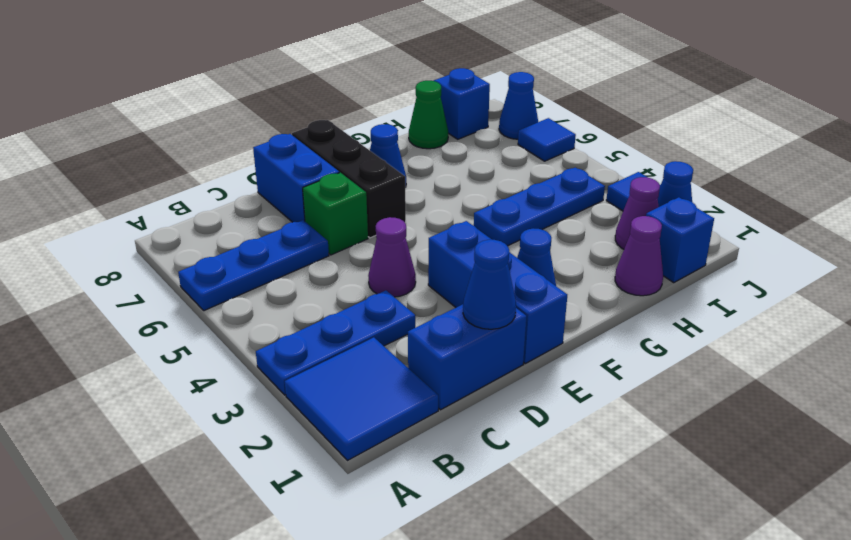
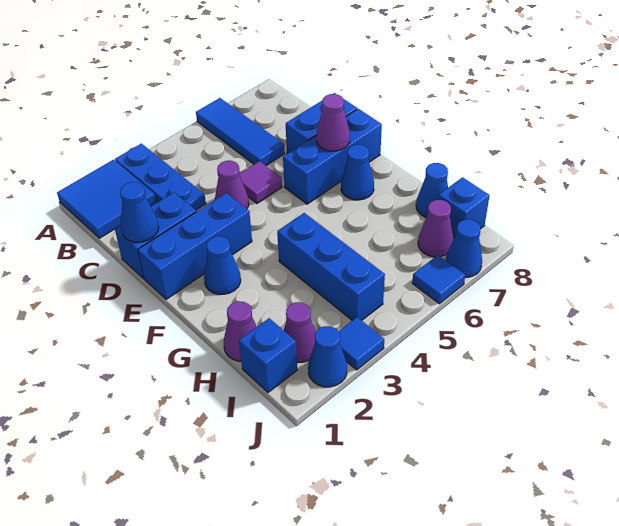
blue plate A6:C6 level 1 -> blue tile A6:C6 level 1
blue brick C1:D1 level 1 -> blue brick D1:D2 level 1
none -> purple tile D5 level 1
green brick D6 level 1 -> none
black brick E6:E8 level 1 -> blue brick E6:E8 level 1
none -> purple cone E7 level 2
blue plate G4:I4 level 1 -> blue brick G4:I4 level 1
green cone H8 level 1 -> blue cone H8 level 1
none -> purple cone I7 level 1

